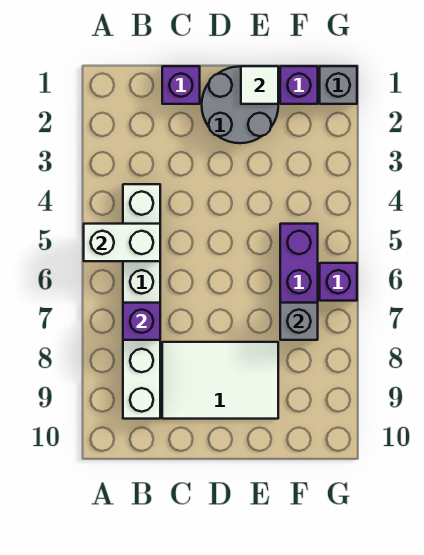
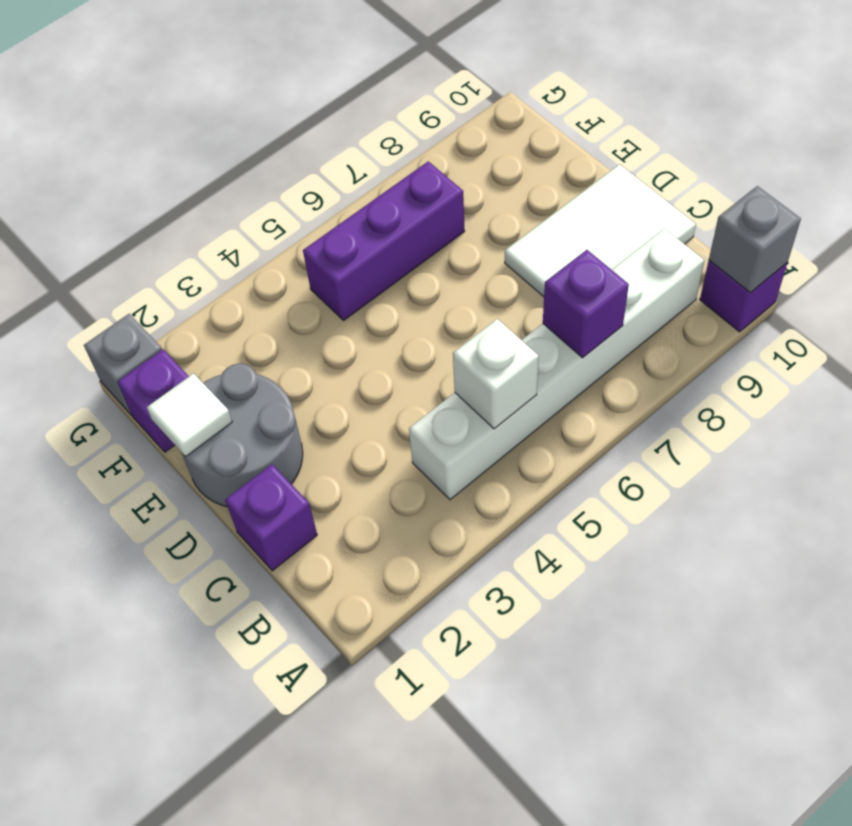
white brick A5:B5 level 2 -> white brick B5 level 2
white tile C8:E9 level 1 -> white tile C8:D10 level 1
grey brick F7 level 2 -> grey brick A10 level 2
purple brick G6 level 1 -> purple brick A10 level 1

